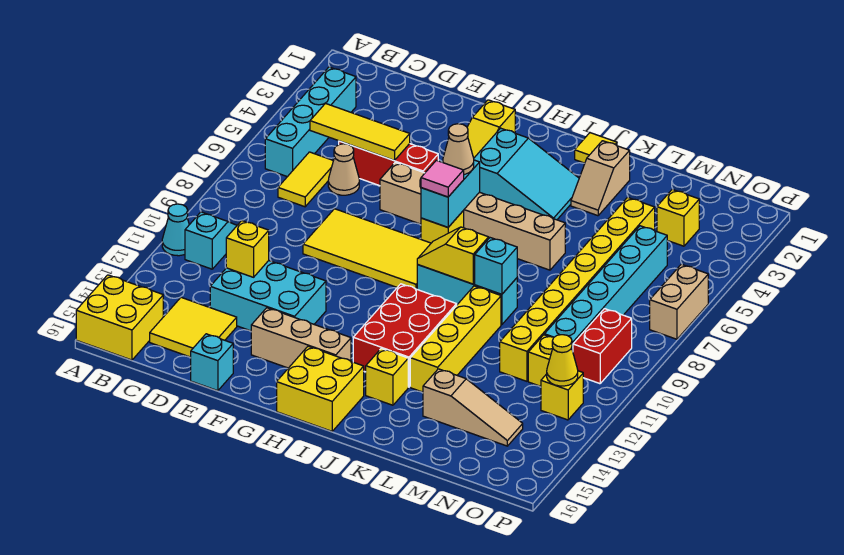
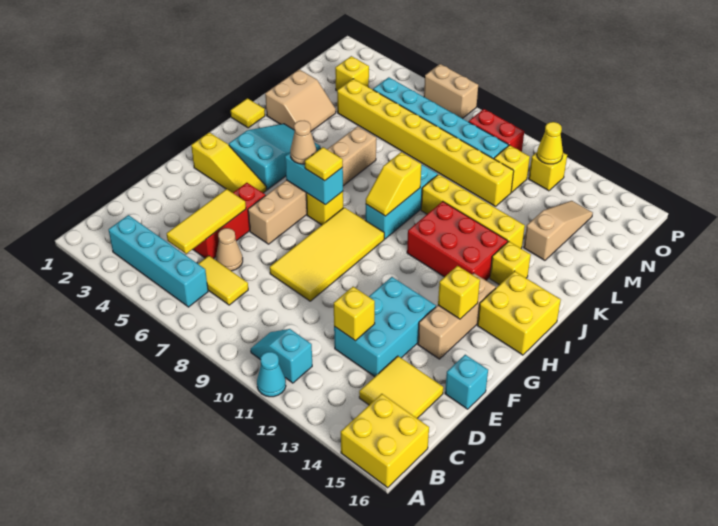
none -> yellow brick G14 level 2
pink tile H7 level 3 -> yellow tile H7 level 3
tan slope K2:K3 level 1 top 2 -> tan slope K2:L3 level 1 top 2
cyan brick K9 level 2 -> none

